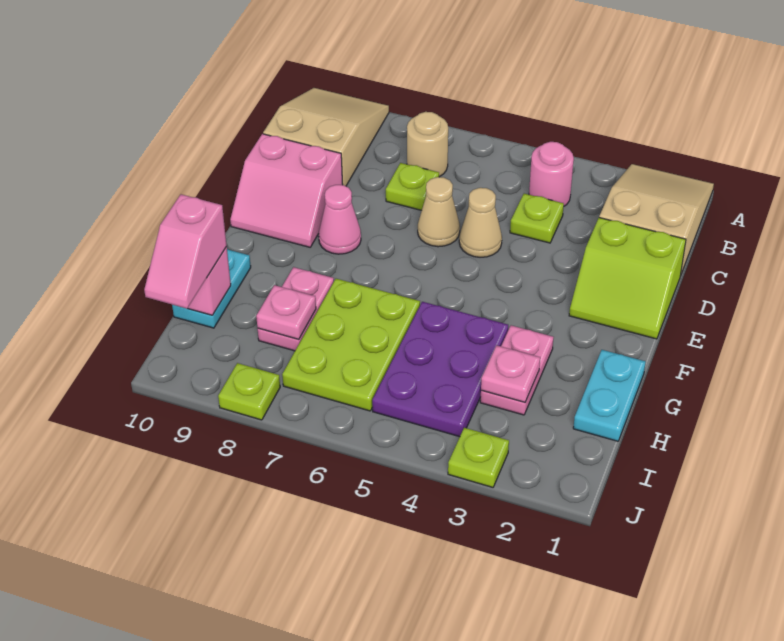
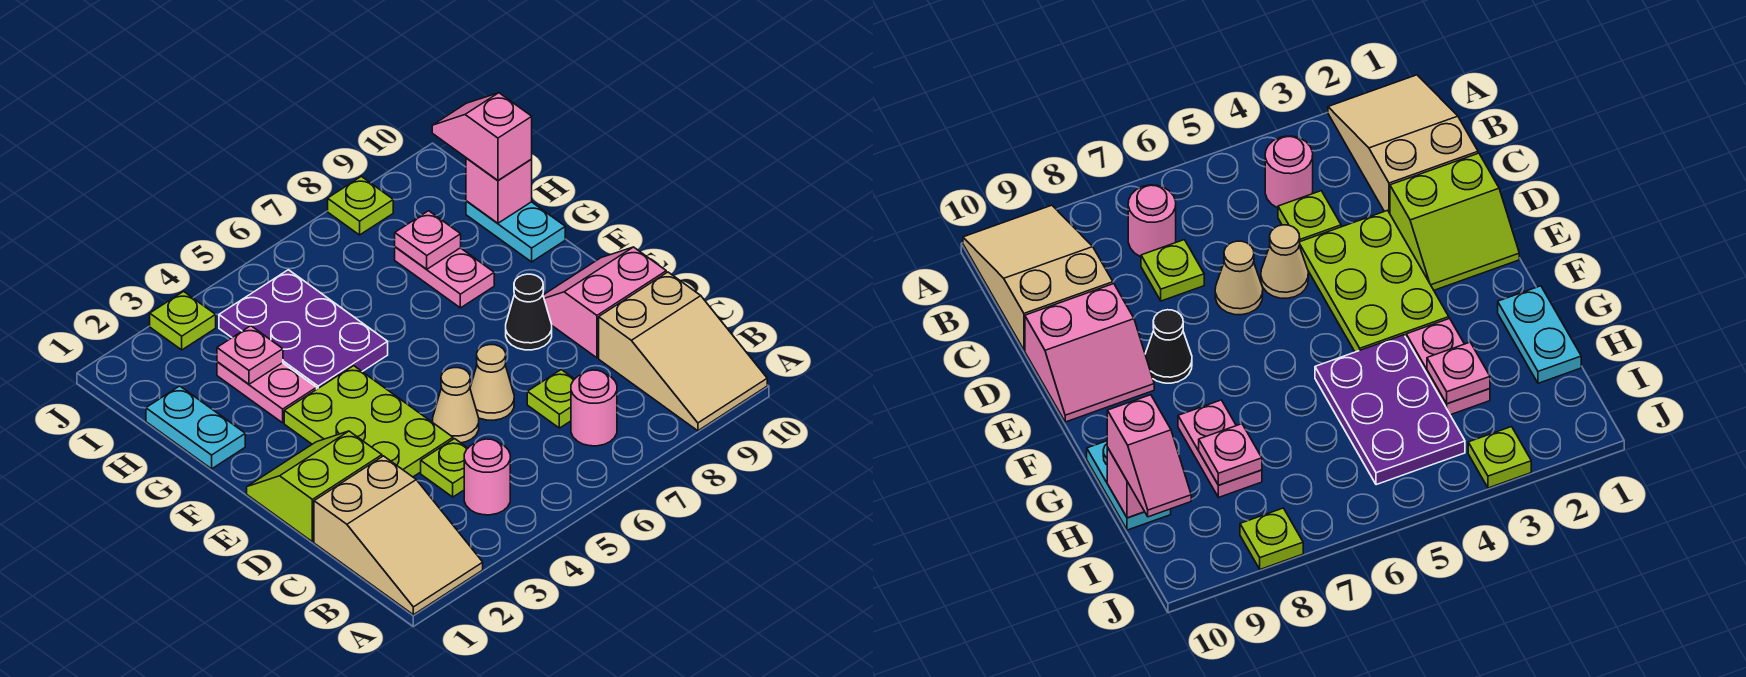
tan round brick B7 level 1 -> pink round brick B7 level 1
pink cone E8 level 1 -> black cone E8 level 1
lime plate G6:I7 level 1 -> lime plate D3:F4 level 1

